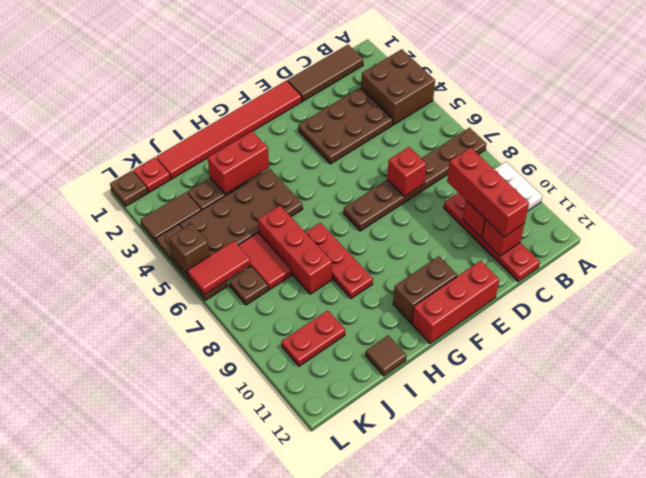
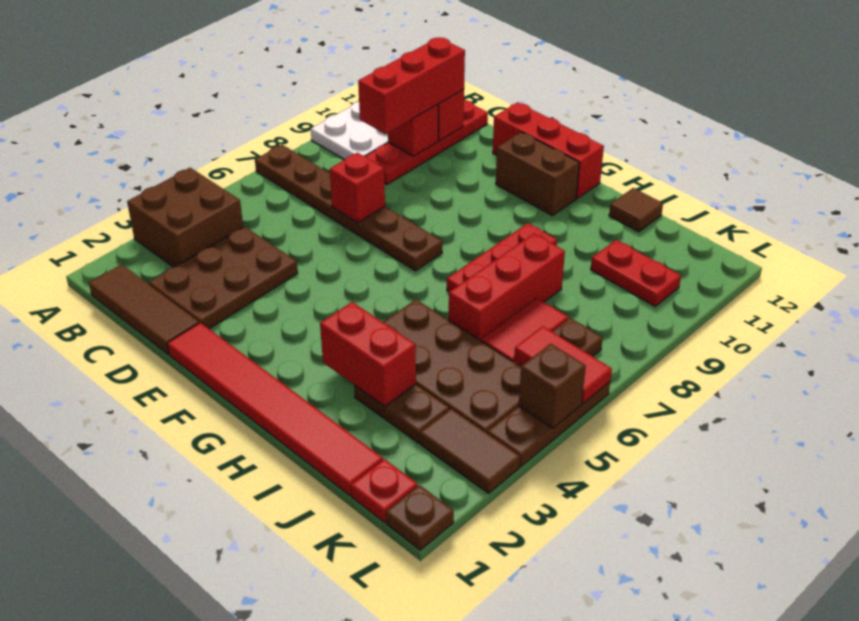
brown plate C3:E4 level 1 -> brown plate C2:D4 level 1

